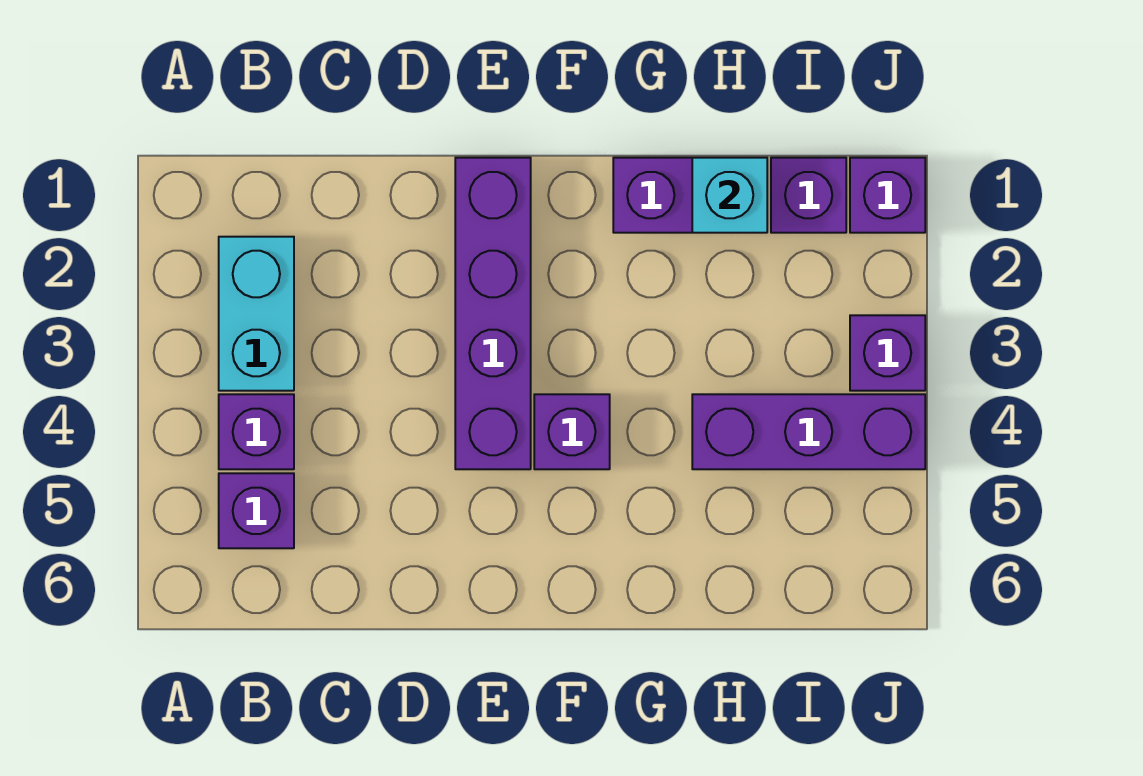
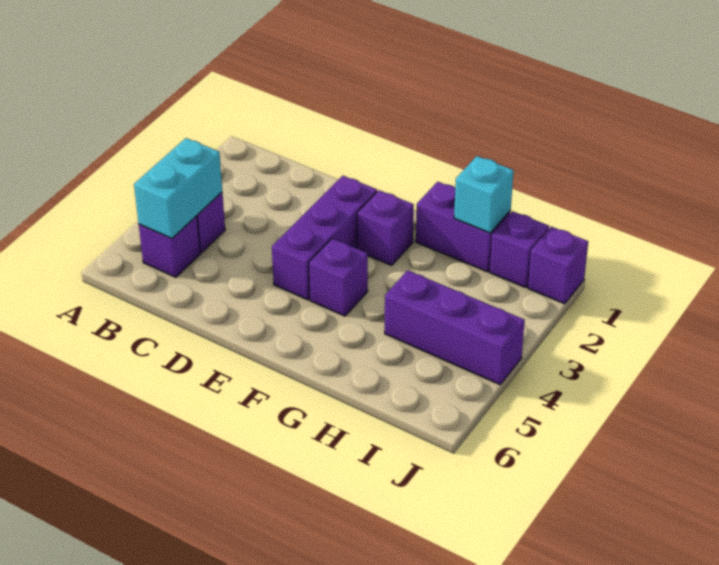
cyan brick B2:B3 level 1 -> cyan brick B4:B5 level 2
purple brick E1:E4 level 1 -> purple brick E2:E4 level 1
purple brick J3 level 1 -> purple brick F2 level 1

